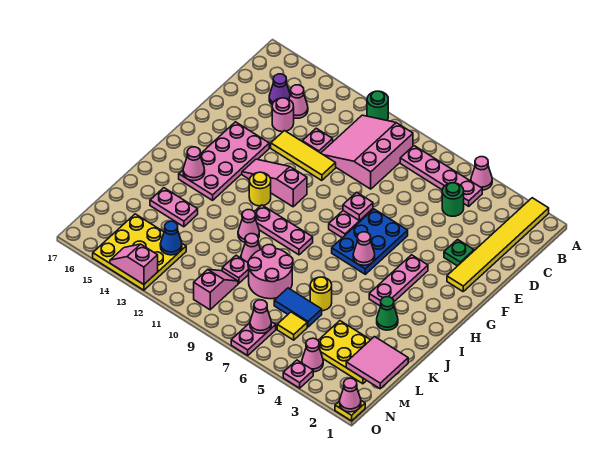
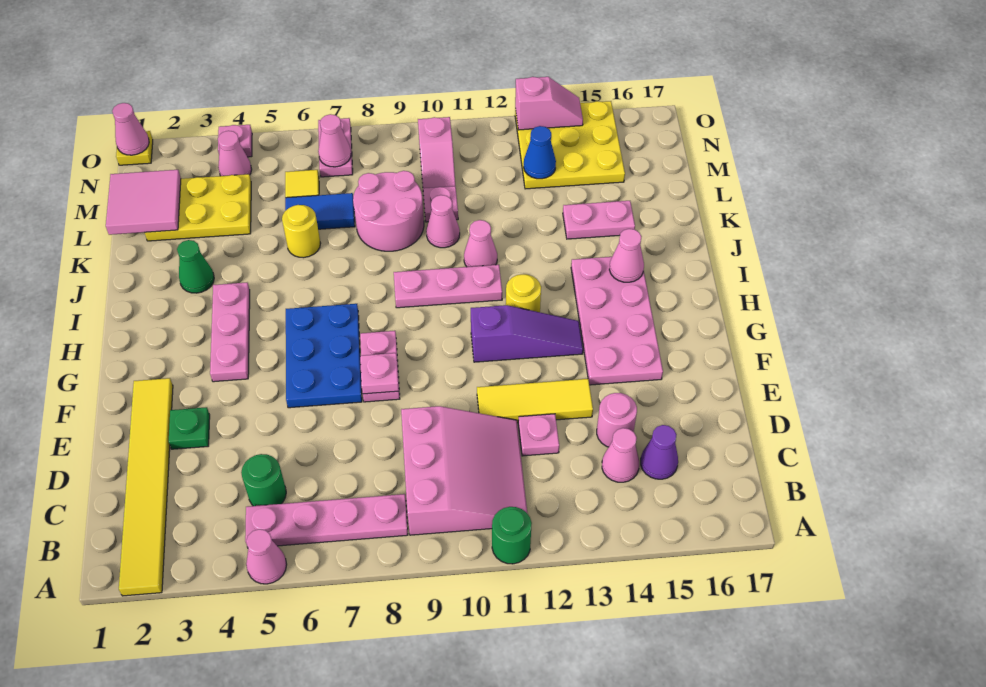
pink slope G11:G13 level 1 top 11 -> purple slope G11:G13 level 1 top 11
pink cone H6 level 2 -> none

